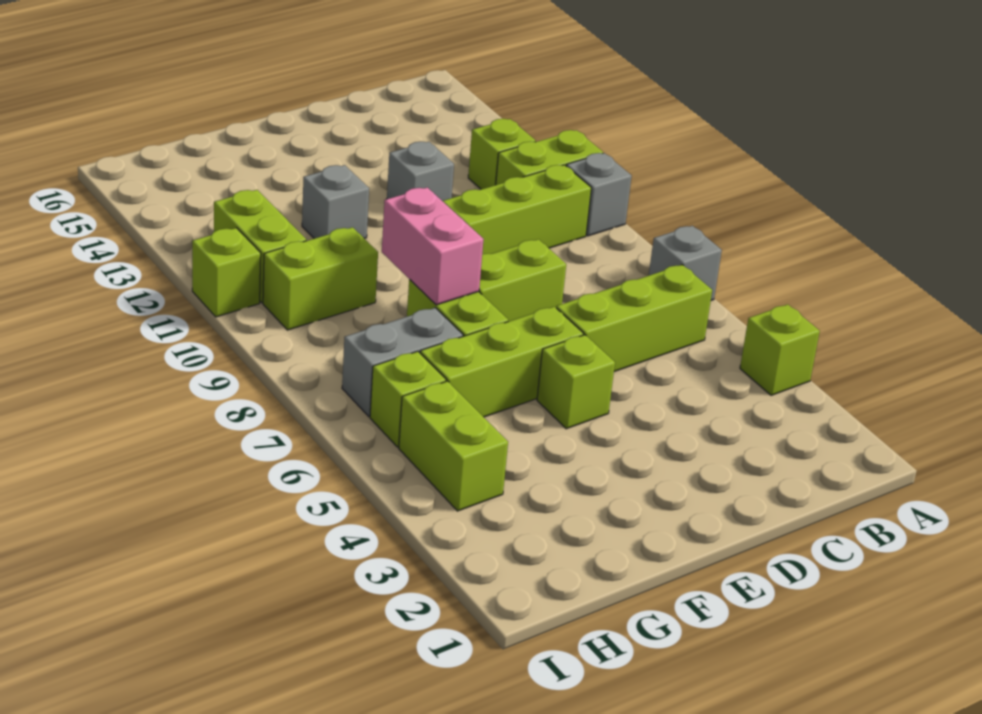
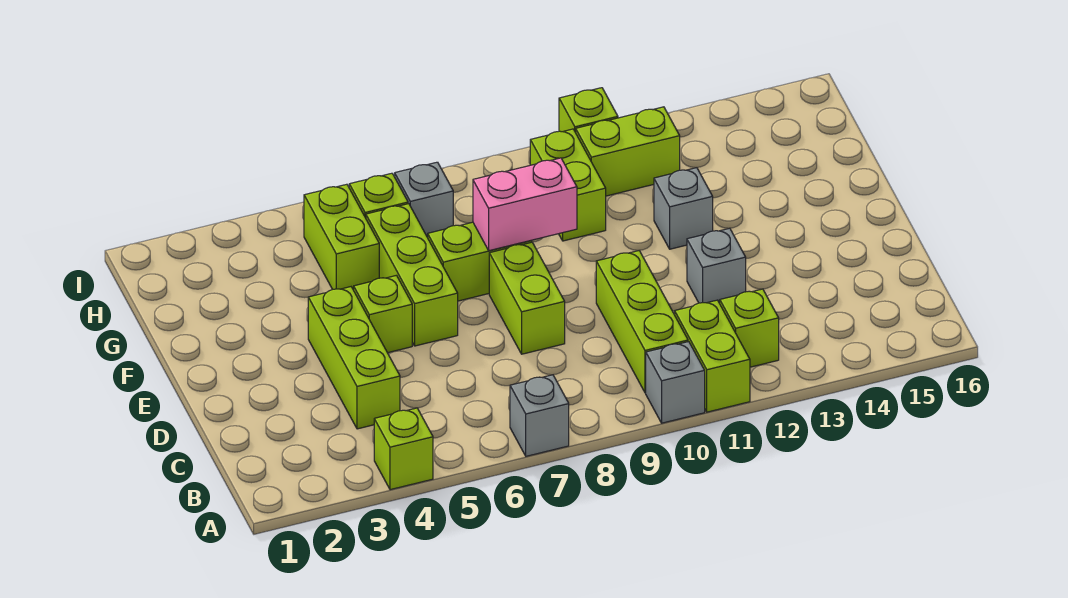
lime brick B6:D6 level 1 -> lime brick C4:E4 level 1
grey brick G7:H7 level 1 -> grey brick H7 level 1
lime brick H4:H5 level 1 -> lime brick G5:H5 level 1

